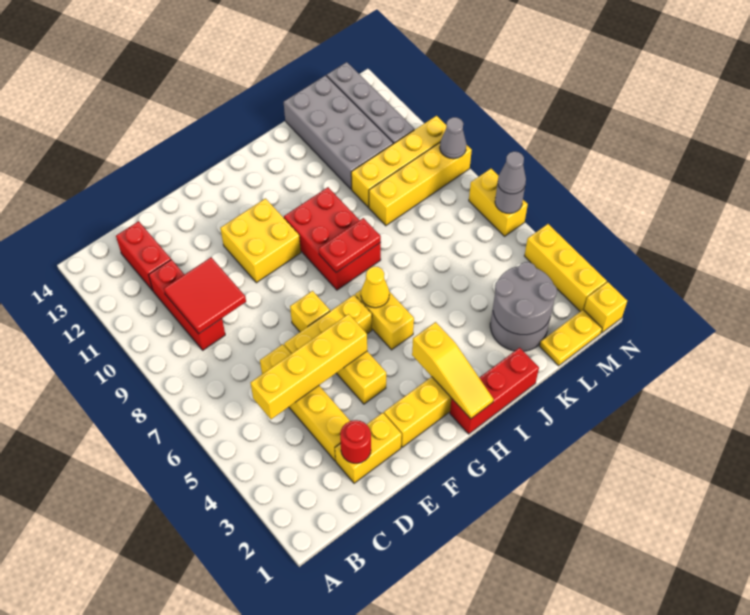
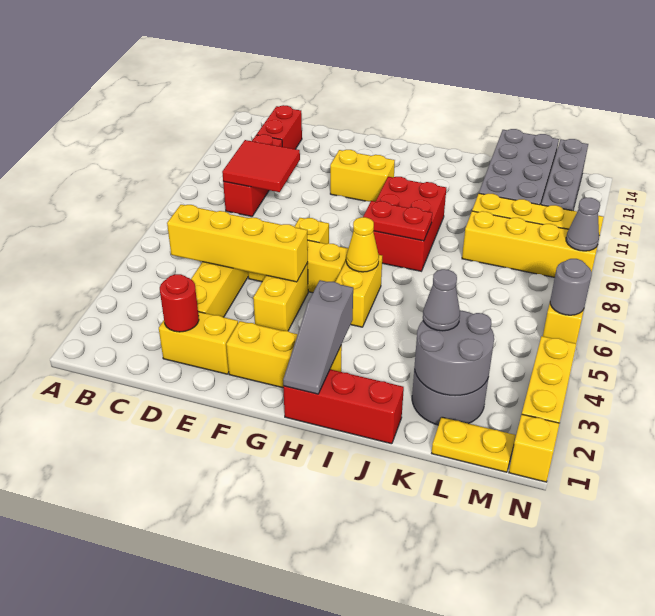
yellow brick F10:G11 level 1 -> yellow brick F11:G11 level 1
yellow slope H1:H3 level 2 top 3 -> grey slope H1:H3 level 2 top 3
grey cone N6 level 3 -> grey cone K3 level 3

